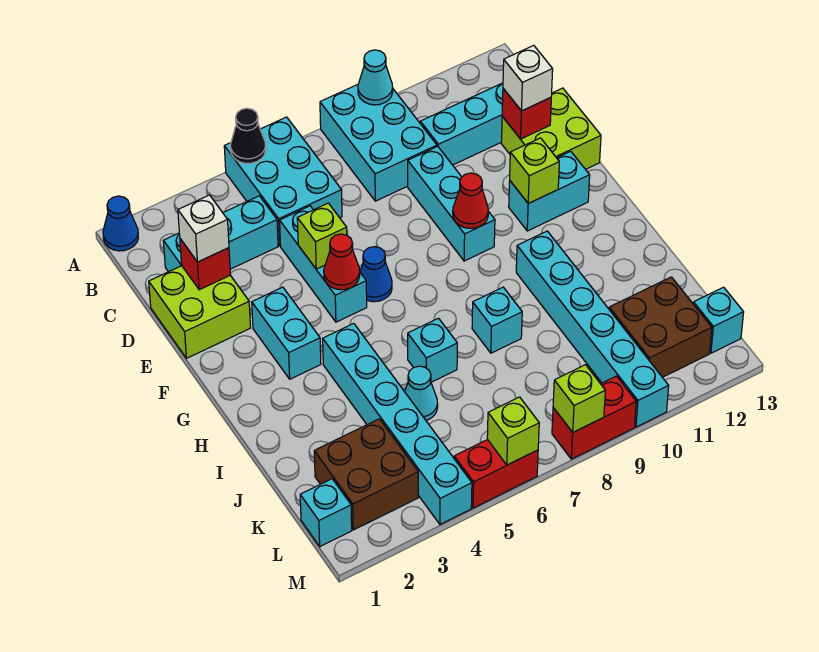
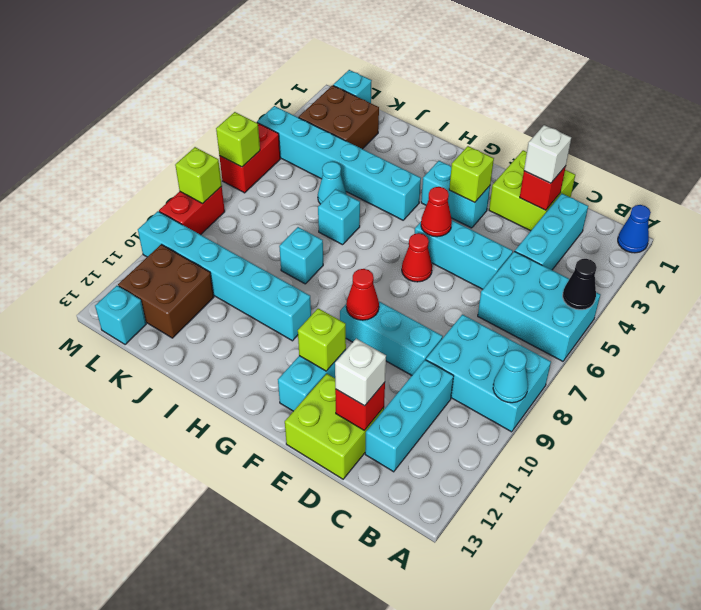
lime brick E5 level 2 -> lime brick F3 level 2
blue cone F6 level 1 -> red cone F6 level 1

